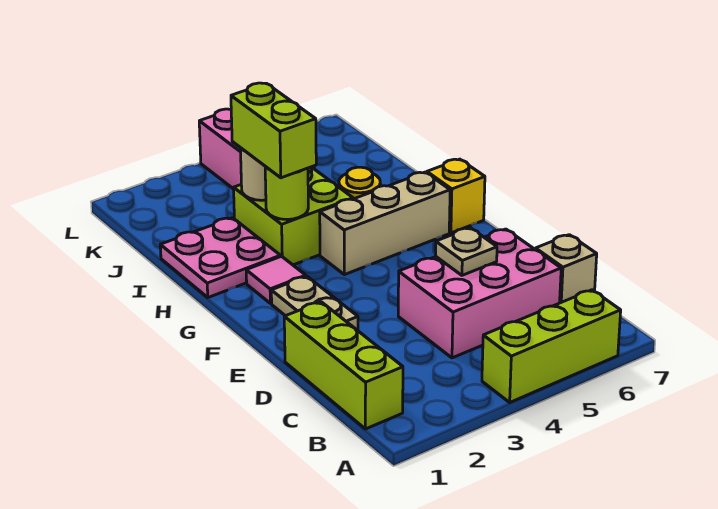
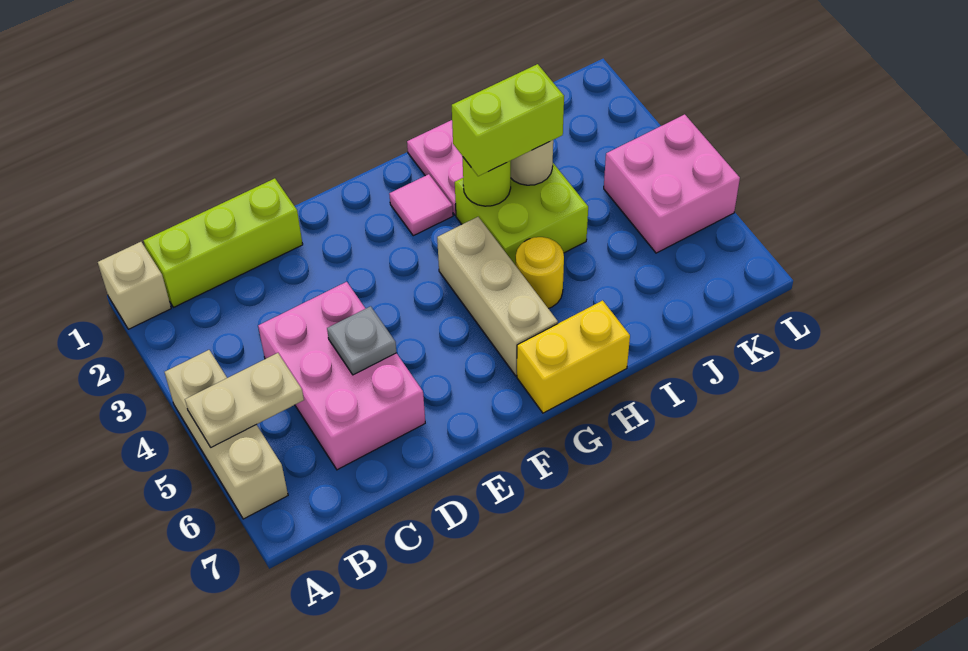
lime brick A4:A6 level 1 -> tan brick A4:A6 level 1
tan brick C7 level 1 -> tan brick A1 level 1
tan plate D5 level 2 -> grey plate D5 level 2
tan plate E2:F2 level 1 -> tan plate A5:B5 level 2
yellow brick G7 level 1 -> yellow brick G7:H7 level 1

